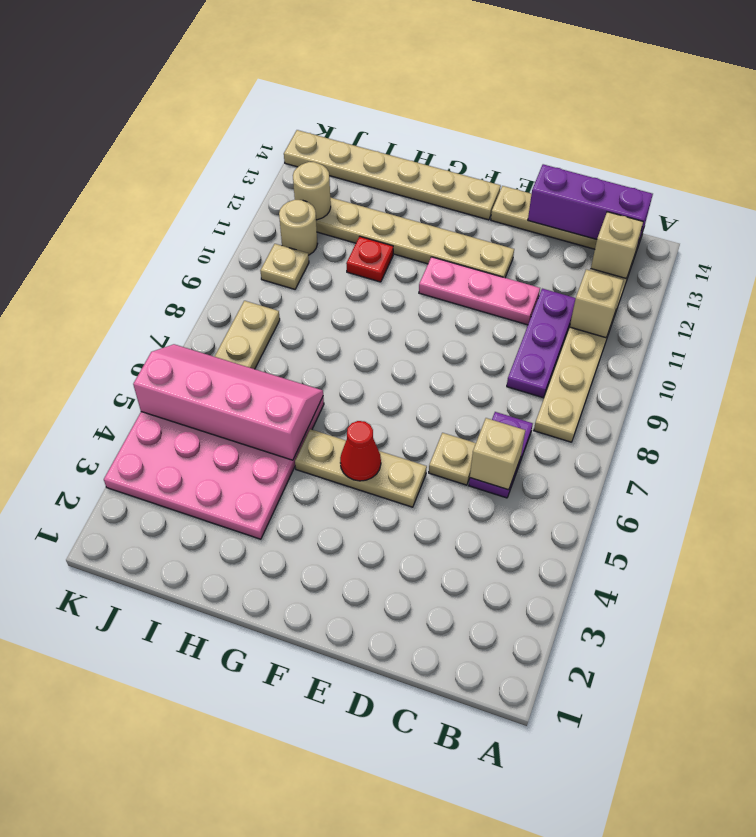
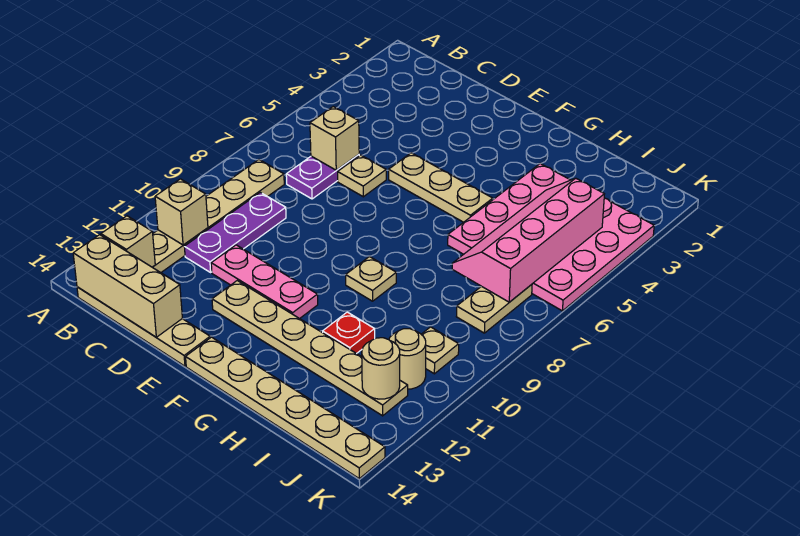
purple brick B14:D14 level 2 -> tan brick B14:D14 level 2
red cone F5 level 2 -> none
none -> tan plate G9 level 1
pink slope H5:K6 level 2 top 5 -> pink slope I4:J7 level 2 top J

